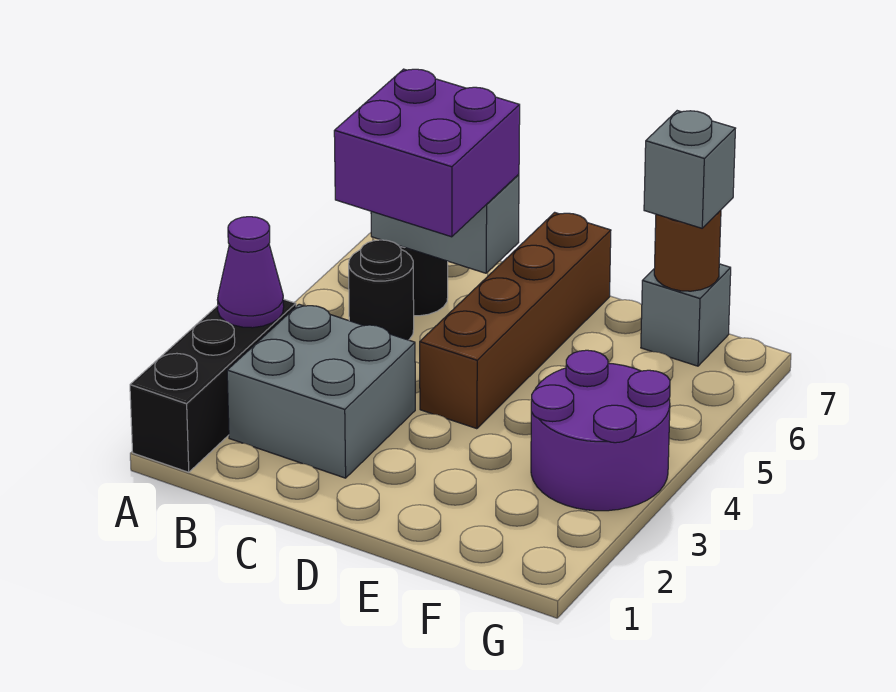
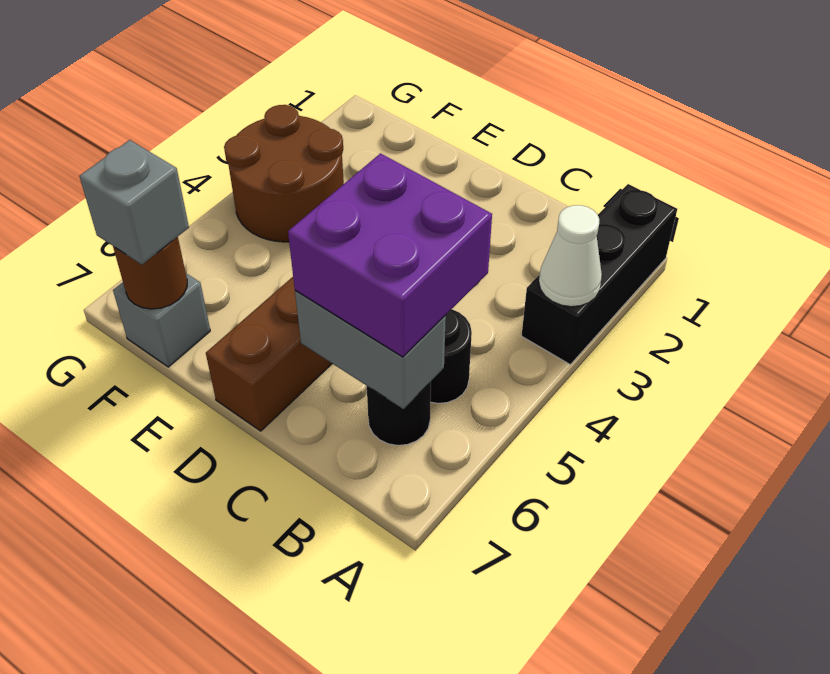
purple cone A3 level 2 -> white cone A3 level 2
grey brick B2:C3 level 1 -> none
purple round brick F3:G4 level 1 -> brown round brick F3:G4 level 1

